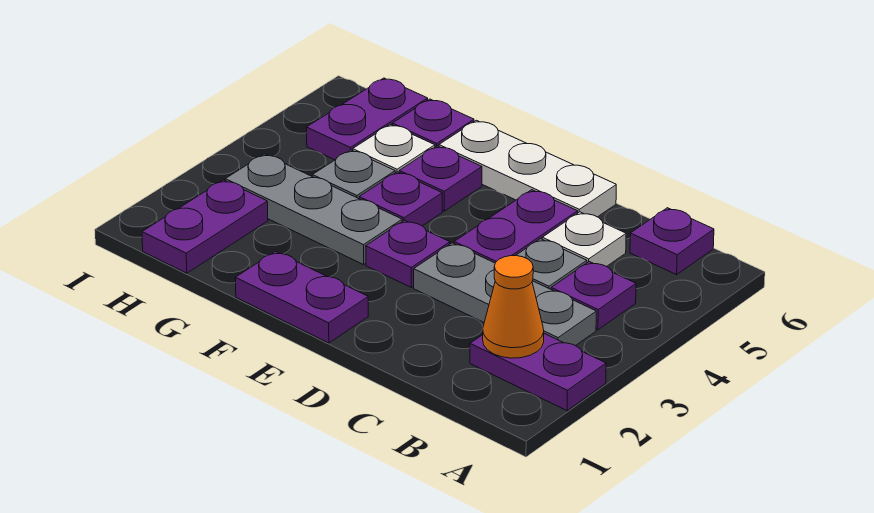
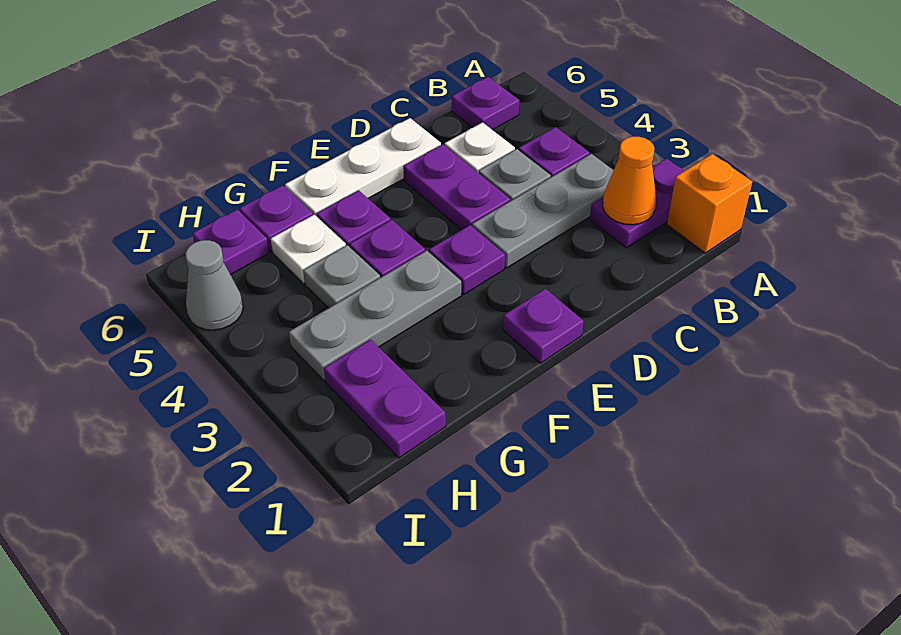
none -> orange brick A1 level 1
purple plate E1:F1 level 1 -> purple plate E1 level 1
purple plate H5:H6 level 1 -> purple plate H6 level 1
none -> grey cone I5 level 1

